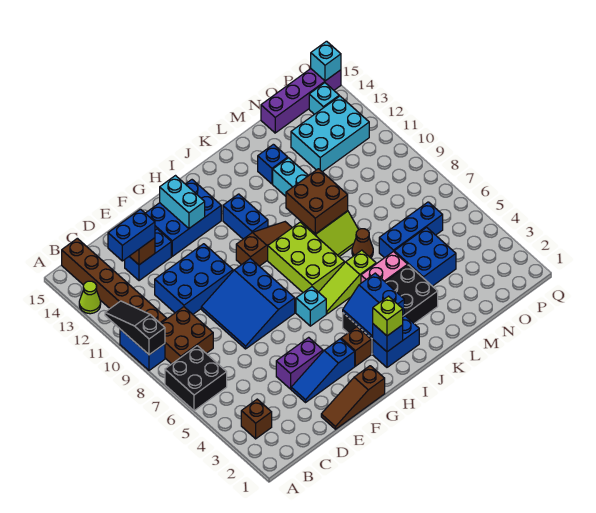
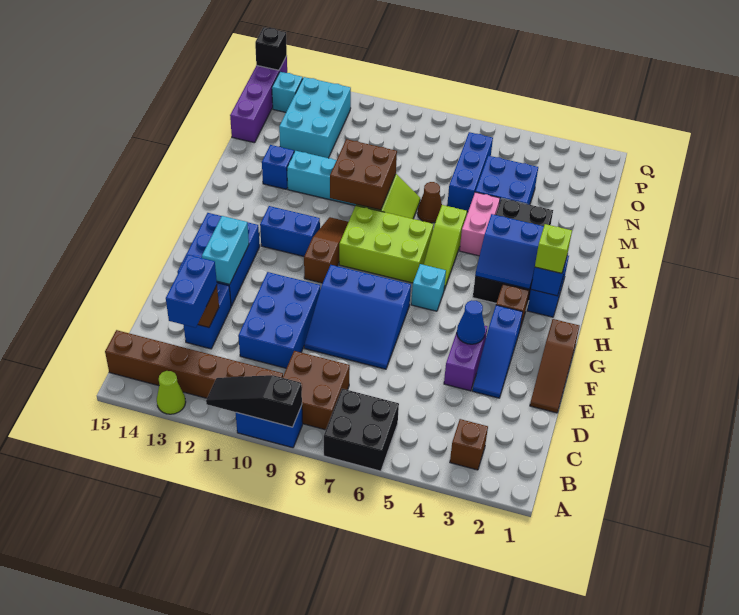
none -> blue cone F4 level 2
cyan brick G13:G14 level 2 -> cyan brick F13:G13 level 2
cyan brick Q15 level 2 -> black brick Q15 level 2

